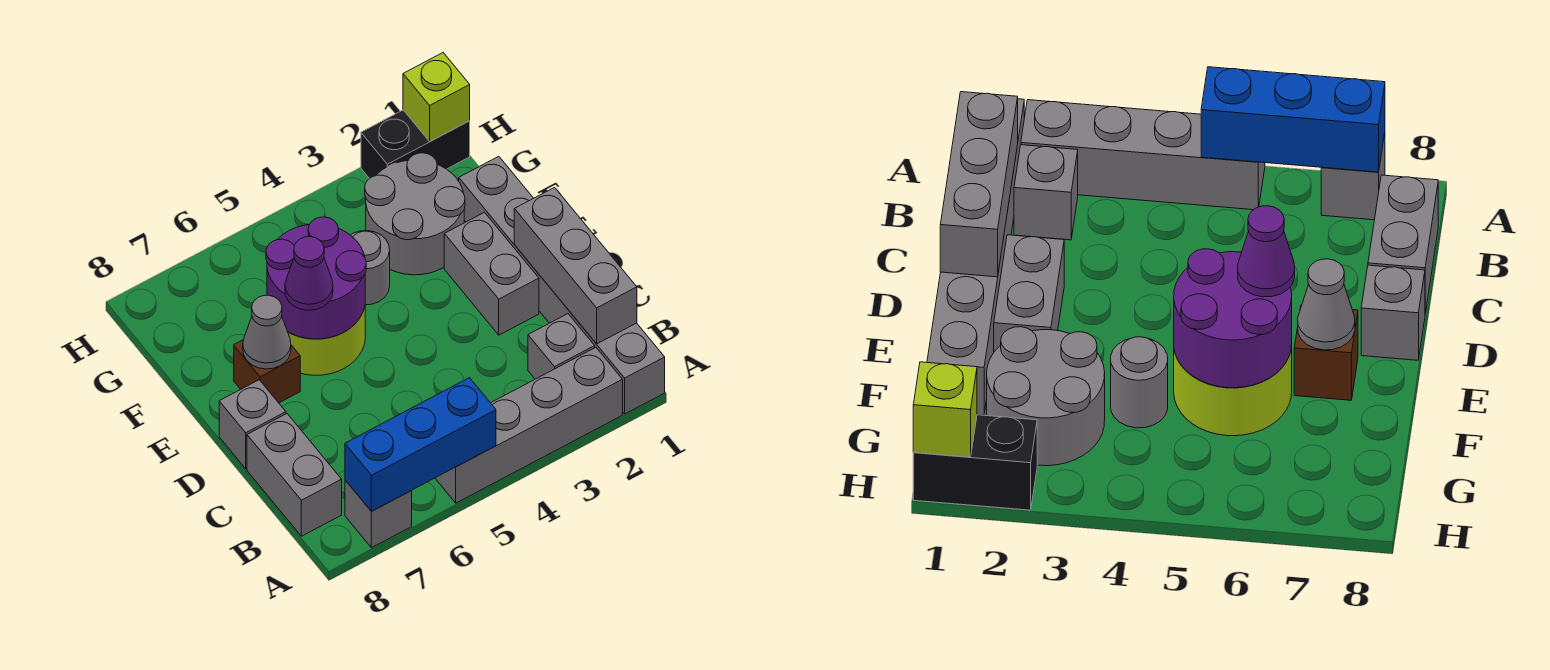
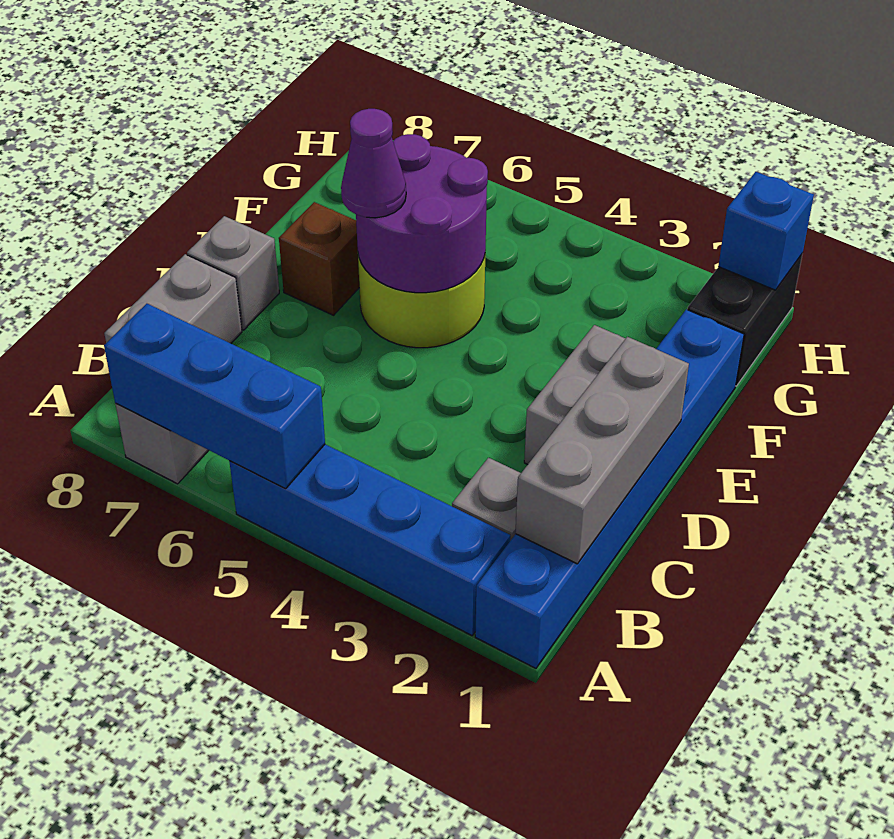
grey brick A1:F1 level 1 -> blue brick A1:F1 level 1
grey brick A2:A5 level 1 -> blue brick A2:A5 level 1
grey cone E7 level 2 -> none
grey round brick F2:G3 level 1 -> none
grey round brick F4 level 1 -> none
black brick H1:H2 level 1 -> black brick G1:H1 level 1
lime brick H1 level 2 -> blue brick H1 level 2

